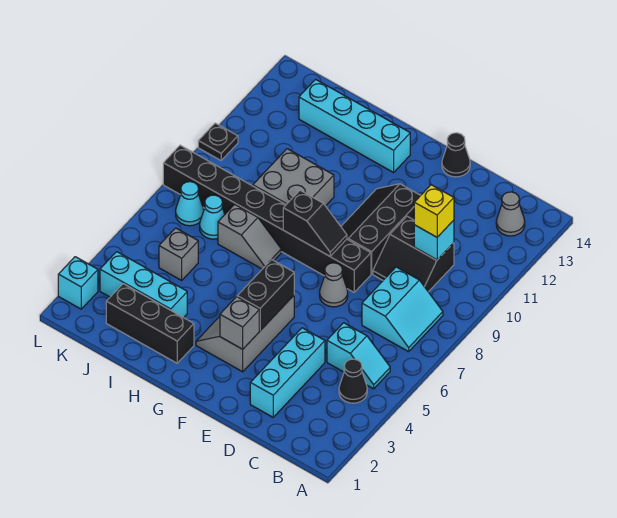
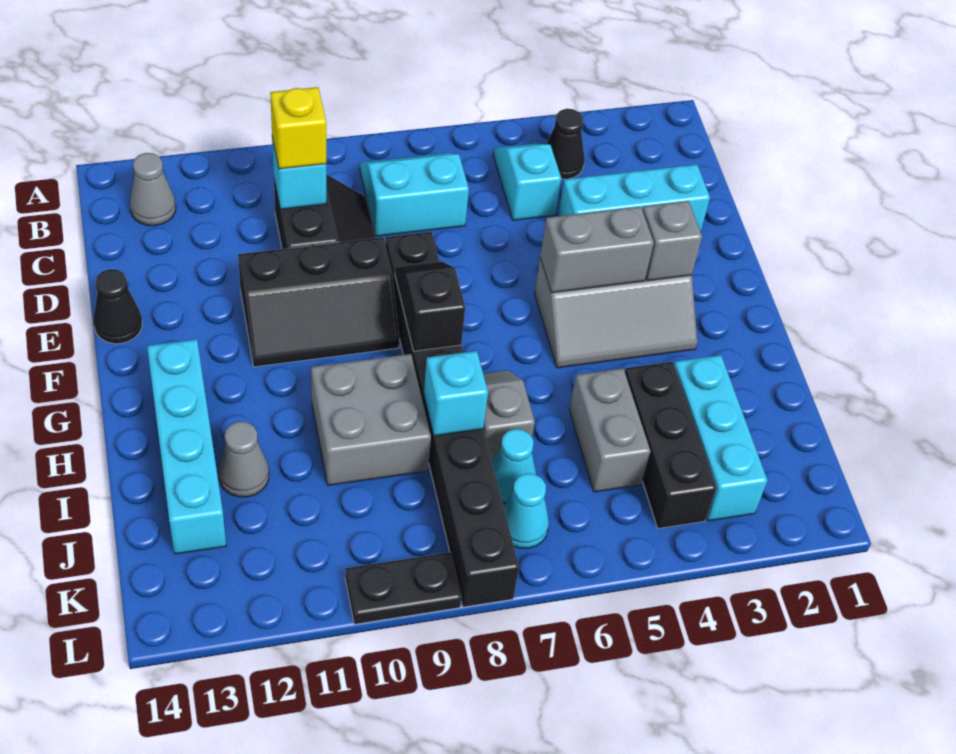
grey cone E7 level 1 -> grey cone I12 level 1
black brick F4:F5 level 2 -> grey brick F4:F5 level 2
black brick H2:J2 level 1 -> black brick I4:K4 level 1
grey brick J5 level 1 -> grey brick I5:J5 level 1
cyan brick L2 level 1 -> cyan brick I8 level 2
black plate L10 level 1 -> black plate L9:L10 level 1

